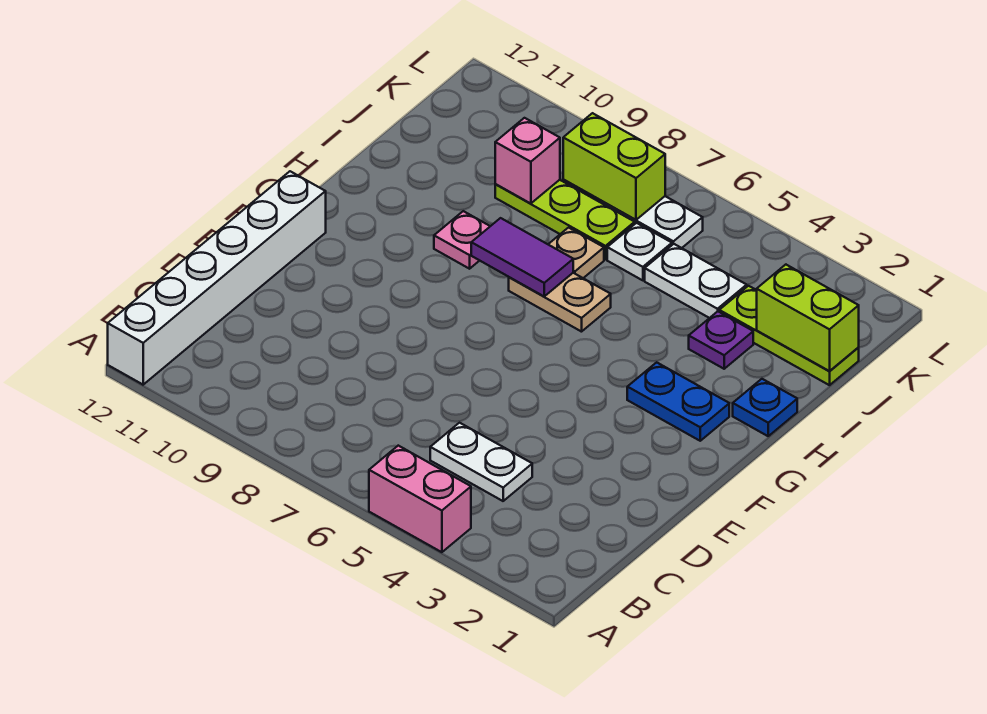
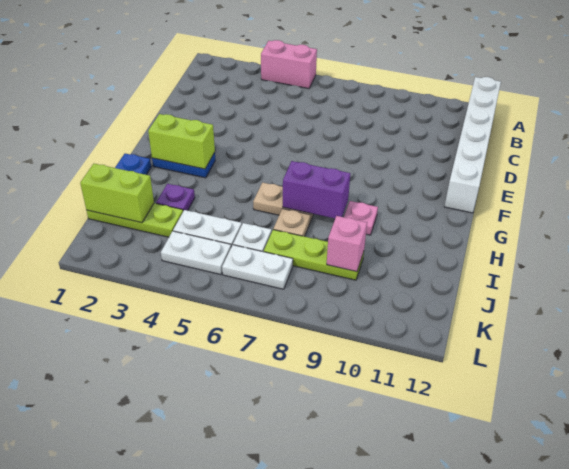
white plate C4:C5 level 1 -> white plate K4:K5 level 1
purple tile H7:H8 level 2 -> purple brick H7:H8 level 2
lime brick K7:K8 level 2 -> lime brick G2:G3 level 2

